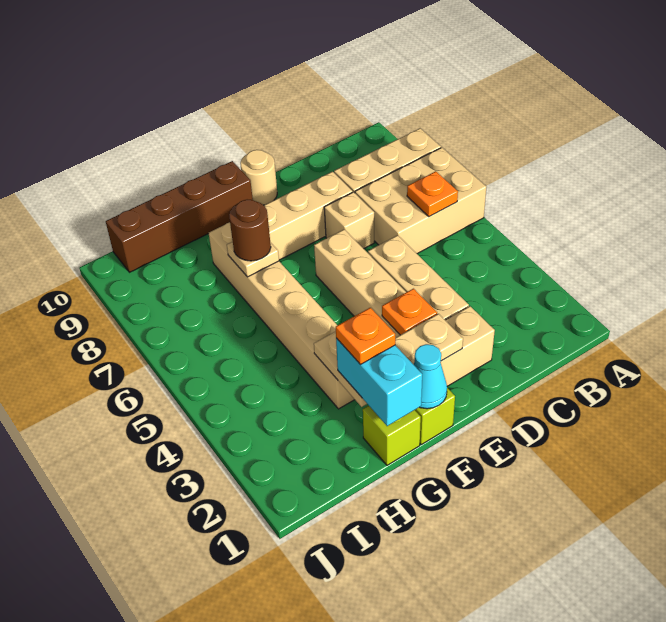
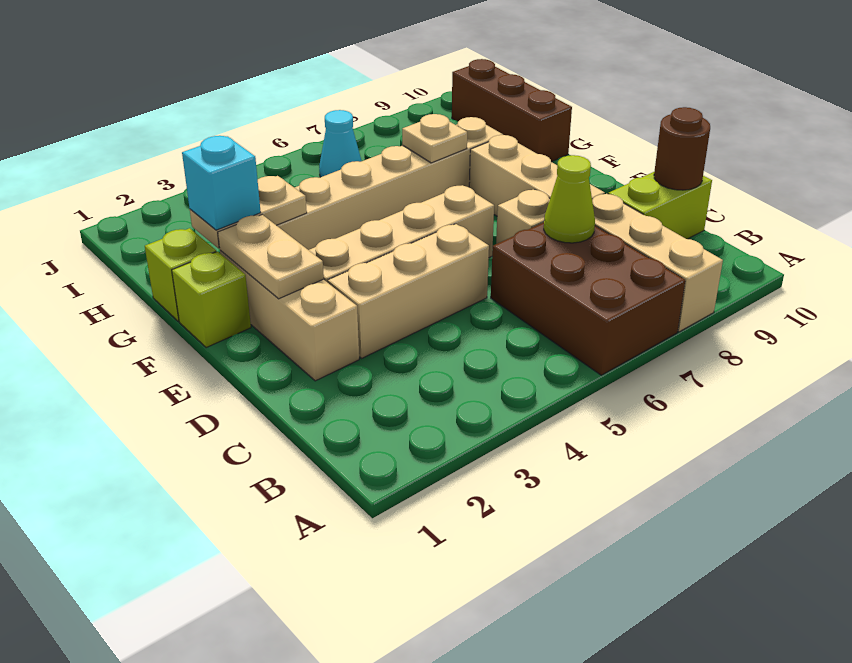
tan brick A6:C7 level 1 -> brown brick A6:C7 level 1
orange plate B6 level 2 -> none
none -> lime cone C7 level 2
none -> lime brick C9:C10 level 1
orange plate E3 level 2 -> none
tan round brick E10 level 1 -> none
cyan cone F1 level 2 -> cyan cone I6 level 1
brown brick F10:I10 level 1 -> brown brick G10:I10 level 1
cyan brick G1:G2 level 3 -> cyan brick G2 level 3
orange plate G2 level 4 -> none
brown round brick G7 level 3 -> brown round brick C10 level 2

